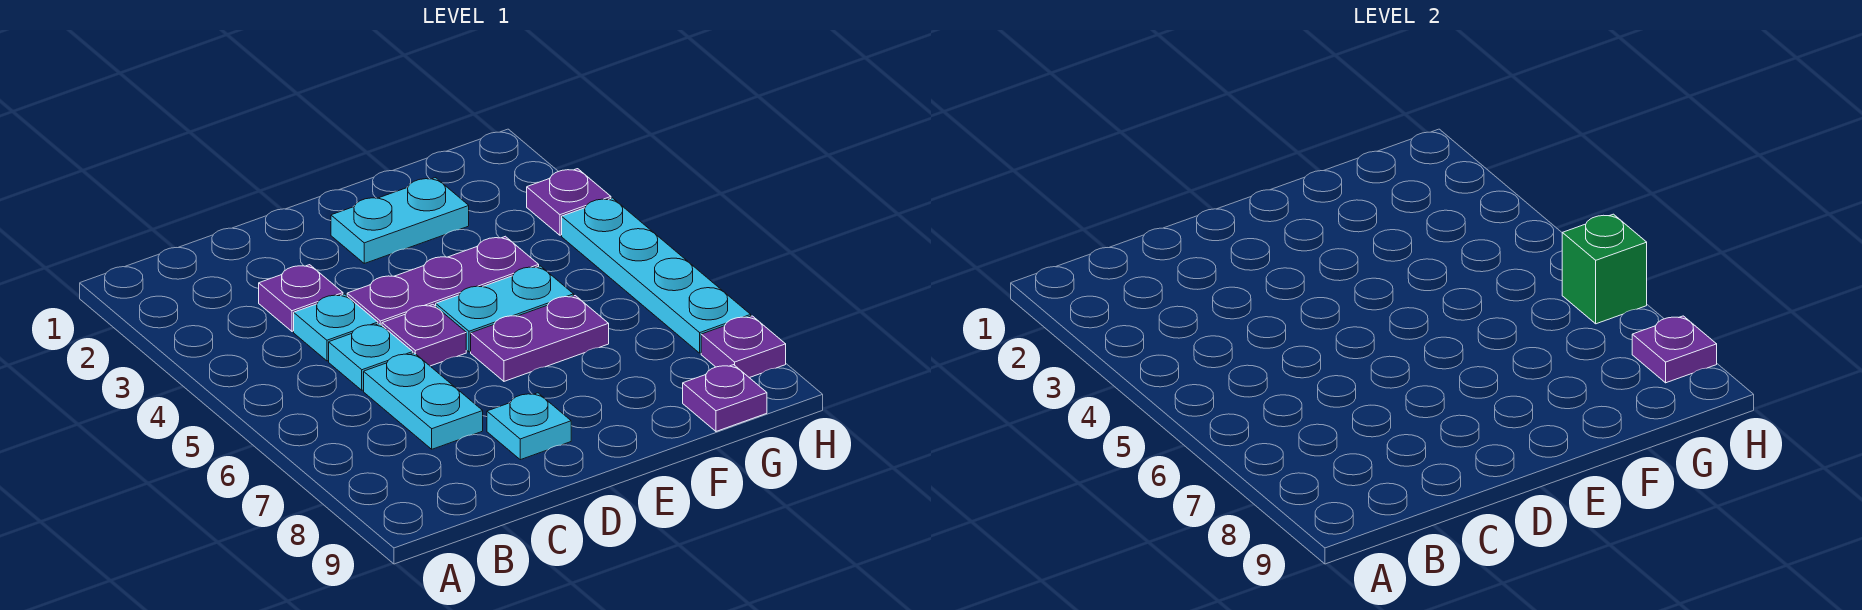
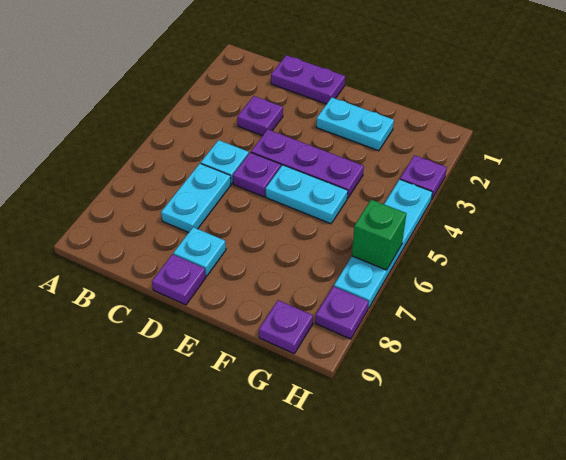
cyan plate C4 level 1 -> none
purple plate E6:F6 level 1 -> purple plate C1:D1 level 1
purple plate H8 level 2 -> purple plate D9 level 1

